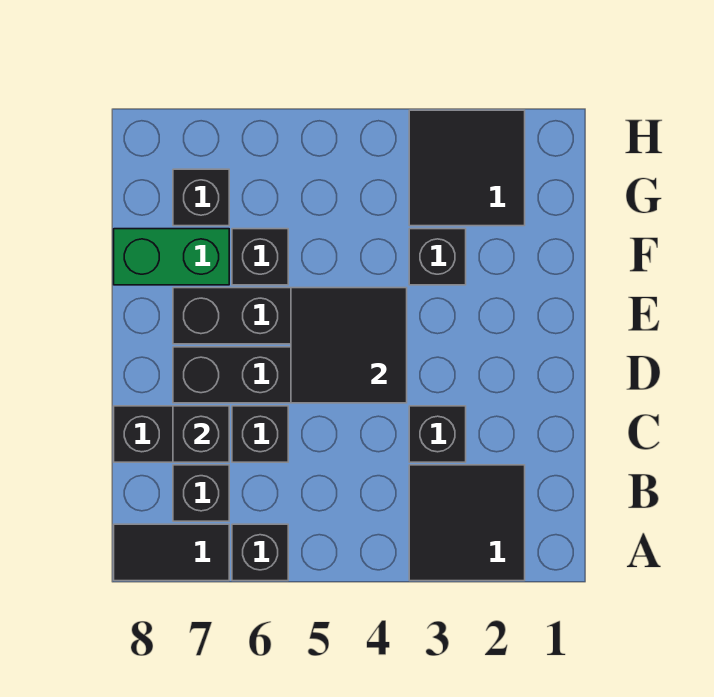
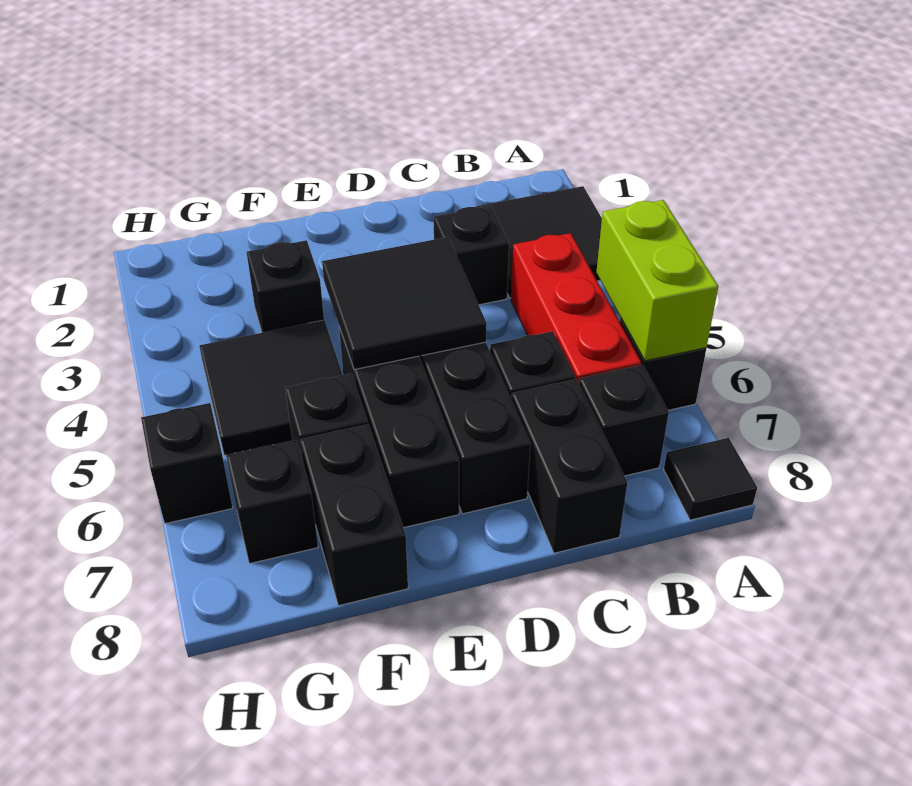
none -> lime brick A5:A6 level 2
black tile A7:A8 level 1 -> black tile A8 level 1
none -> red brick B4:B6 level 1
black brick C7 level 2 -> black brick H6 level 1
green brick F7:F8 level 1 -> black brick F7:F8 level 1
black tile G2:H3 level 1 -> black tile F4:G5 level 1

